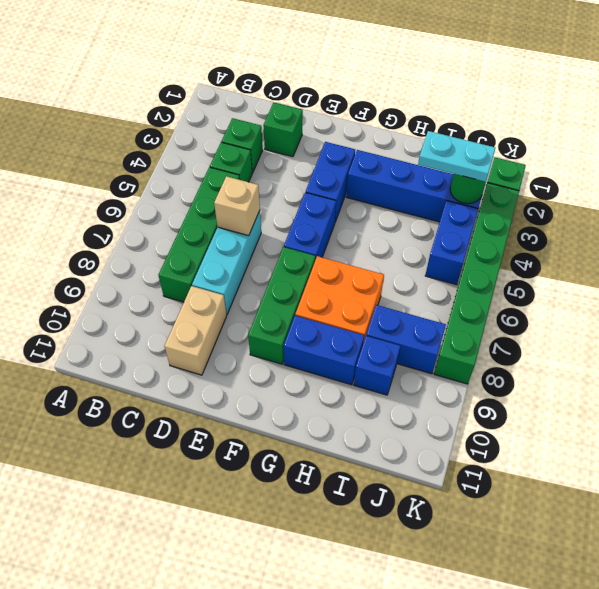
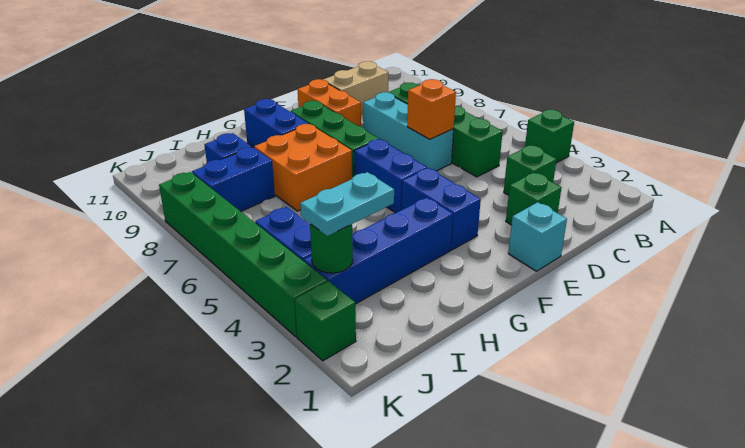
green brick C4 level 1 -> green brick A4 level 1
tan brick D6 level 2 -> orange brick D6 level 2
tan brick D9:D10 level 1 -> tan brick C10:D10 level 1
none -> cyan brick E1 level 1
none -> orange brick E9:E10 level 1
blue brick G9:H9 level 1 -> blue brick G9:G10 level 1

